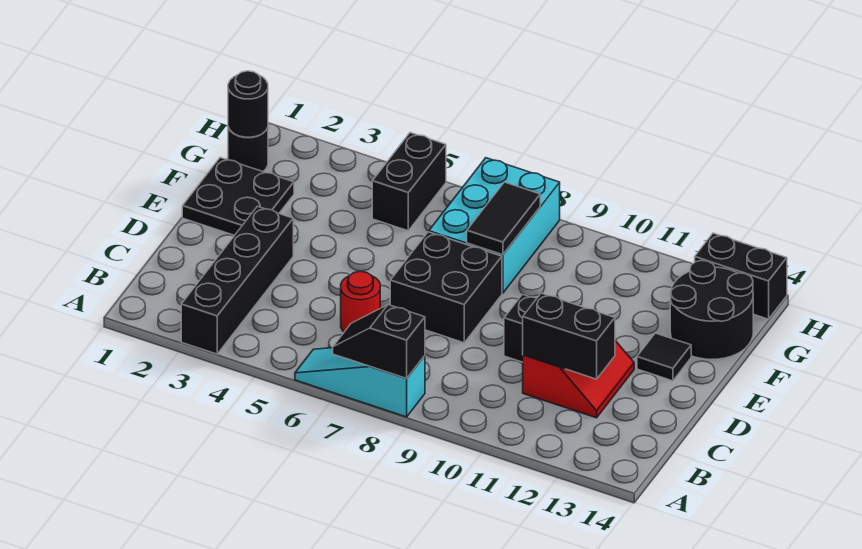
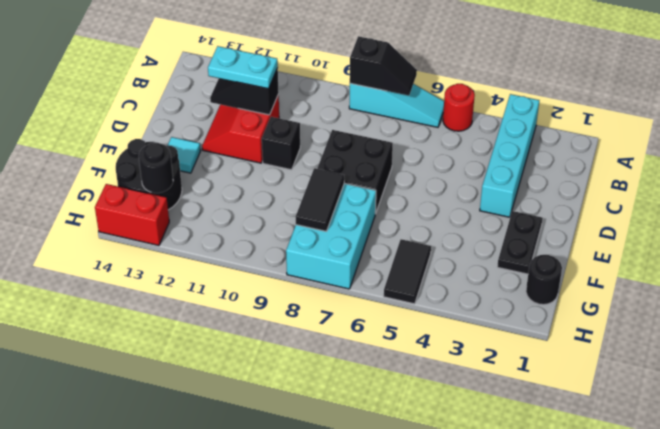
black brick A3:D3 level 1 -> cyan brick A3:D3 level 1
red round brick C6 level 1 -> red round brick A5 level 1
black brick C11:C12 level 2 -> black slope C11:C12 level 2 top 11
none -> cyan plate C11:C12 level 3
black plate E1:F2 level 1 -> black plate E2:F2 level 1
black tile E13 level 1 -> cyan tile E13 level 1
black round brick G1 level 2 -> black round brick G13 level 2
black brick G5:H5 level 1 -> black tile G5:H5 level 1
black brick H13:H14 level 1 -> red brick H13:H14 level 1

